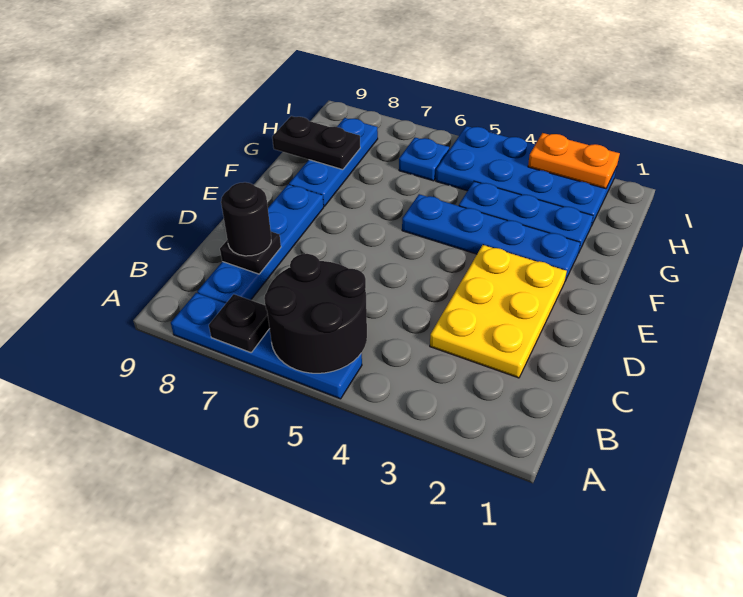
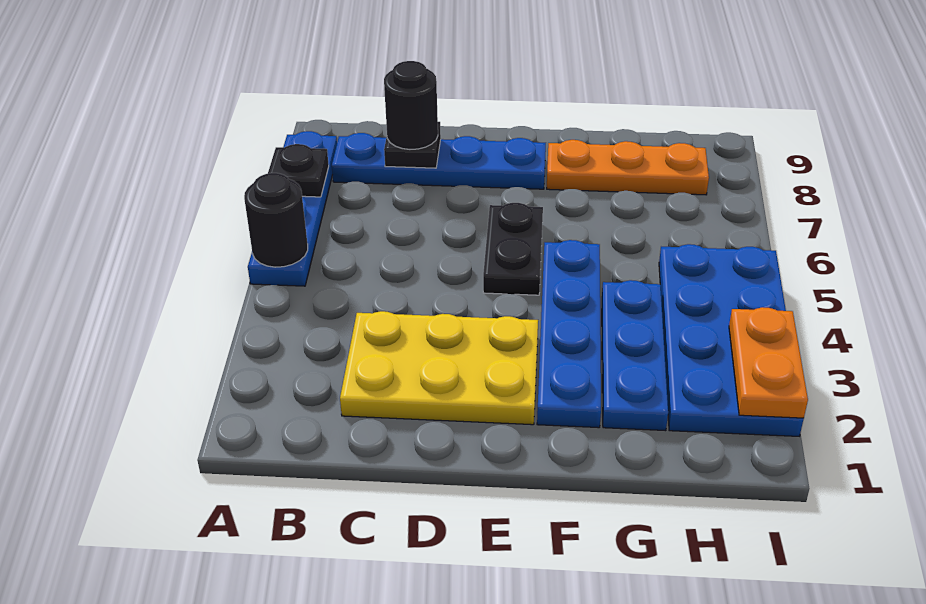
black round brick A5:B6 level 2 -> black round brick A5 level 2
blue plate F8:H8 level 1 -> orange plate F8:H8 level 1
black plate G8:G9 level 2 -> black plate E5:E6 level 1
blue plate H6 level 1 -> none

